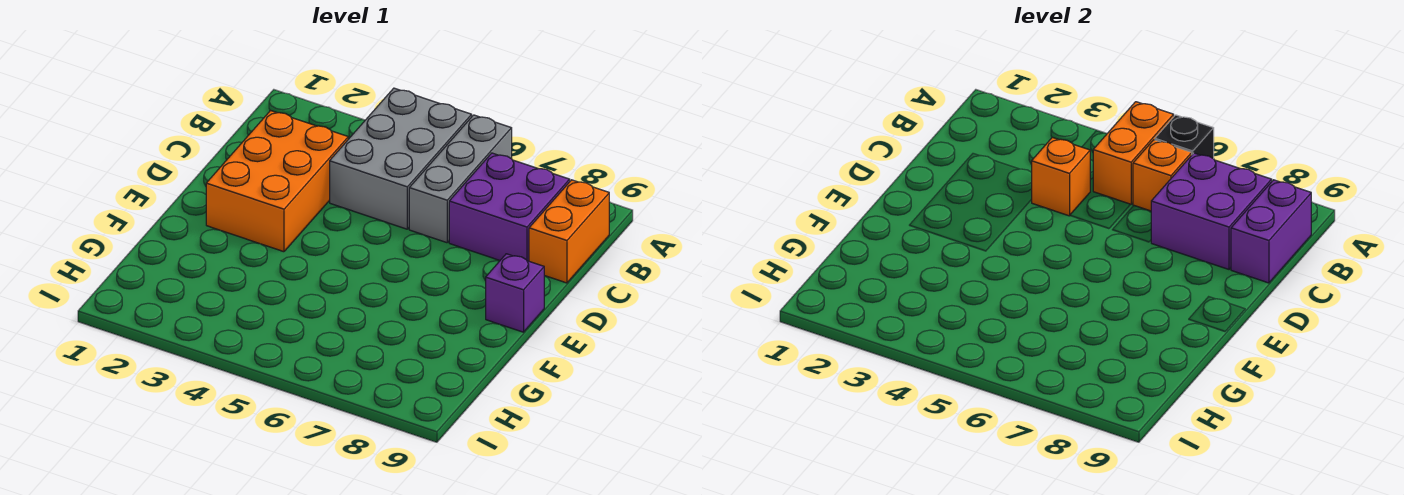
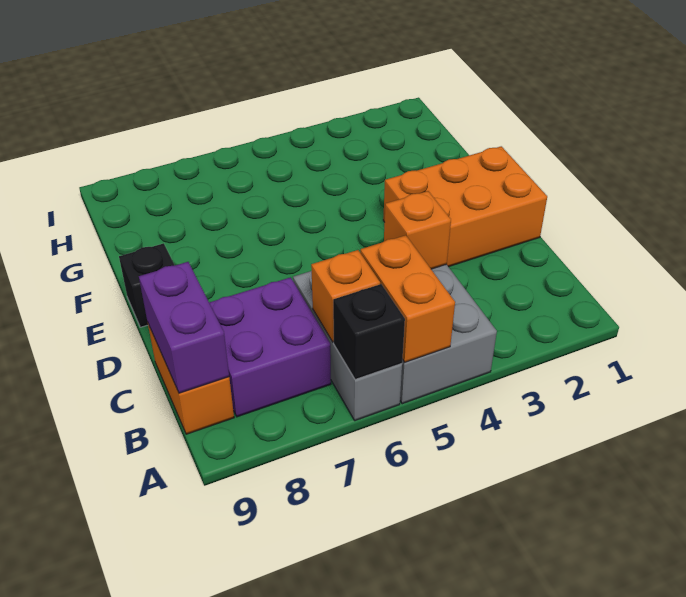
purple brick B7:C8 level 2 -> none
orange brick C2:E3 level 1 -> orange brick D1:E3 level 1
purple brick E9 level 1 -> black brick E9 level 1

